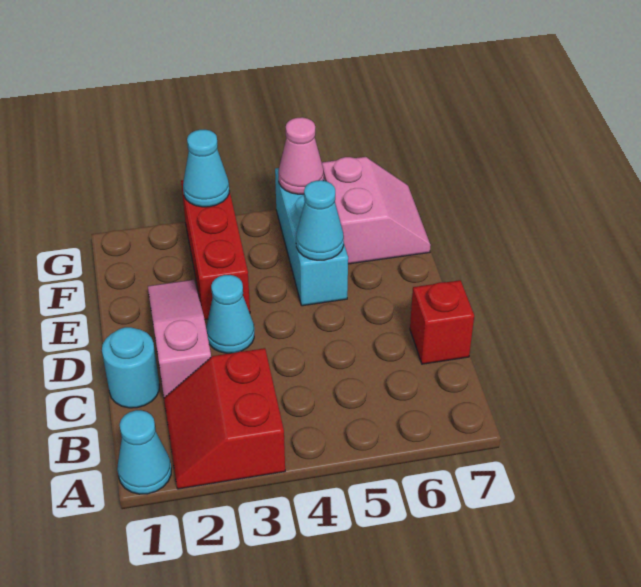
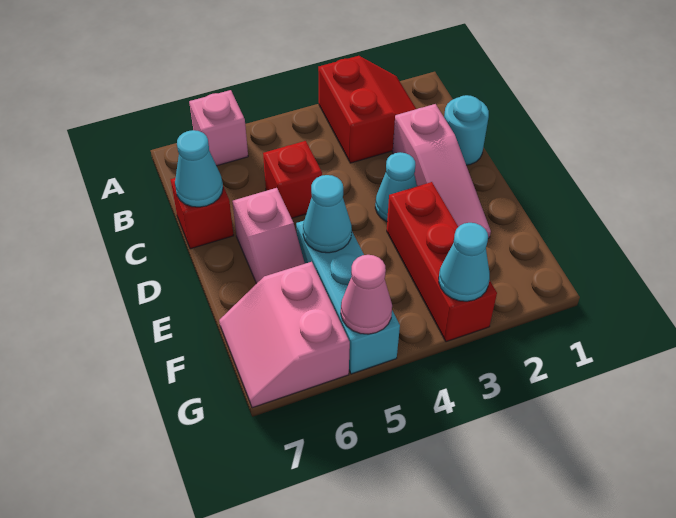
cyan cone A1 level 1 -> cyan cone C7 level 2
none -> pink brick A6 level 1
none -> red brick C5 level 1
none -> pink slope D6:E6 level 1 top D

